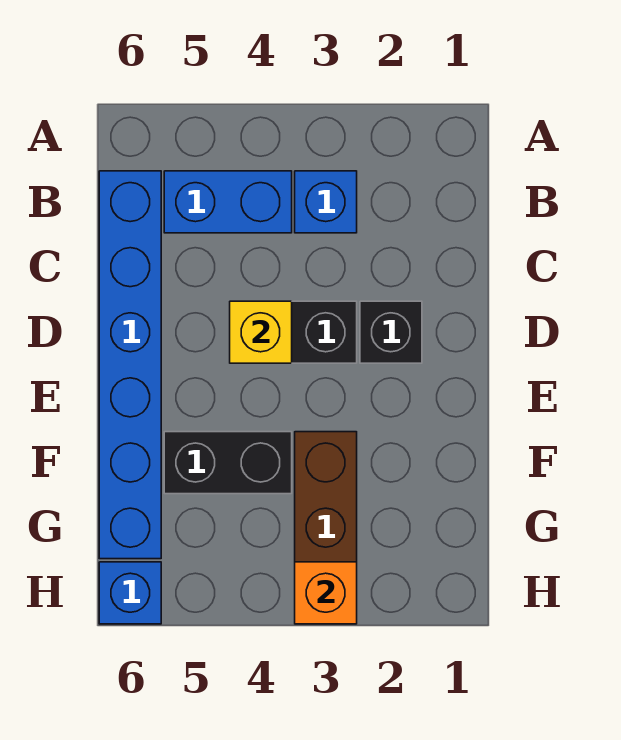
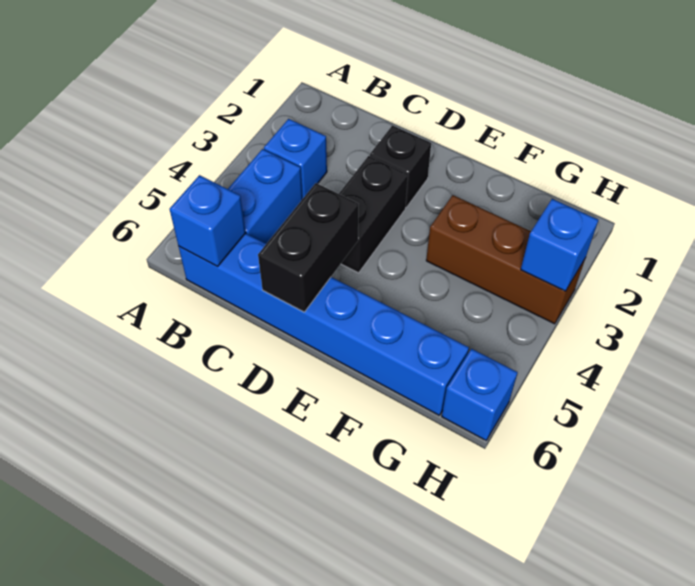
none -> blue brick B6 level 2
yellow brick D4 level 2 -> none
black brick F4:F5 level 1 -> black brick D5:D6 level 2
orange brick H3 level 2 -> blue brick H3 level 2

